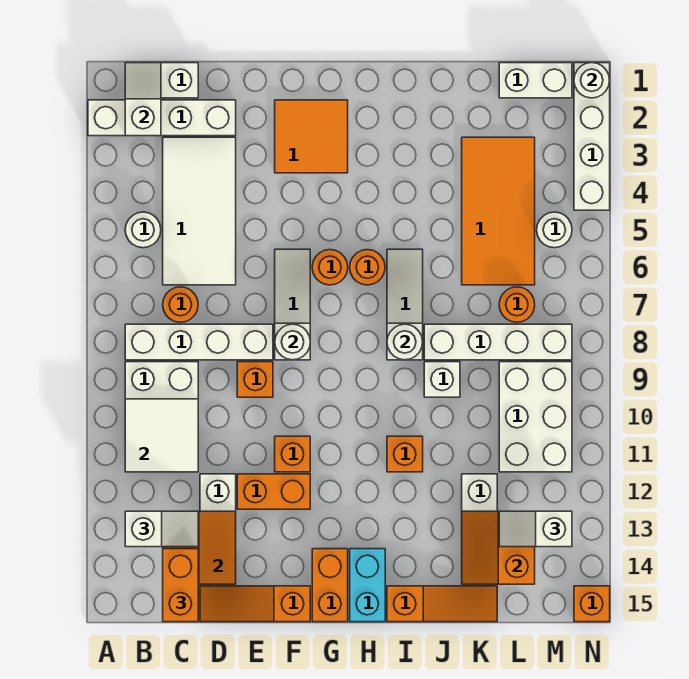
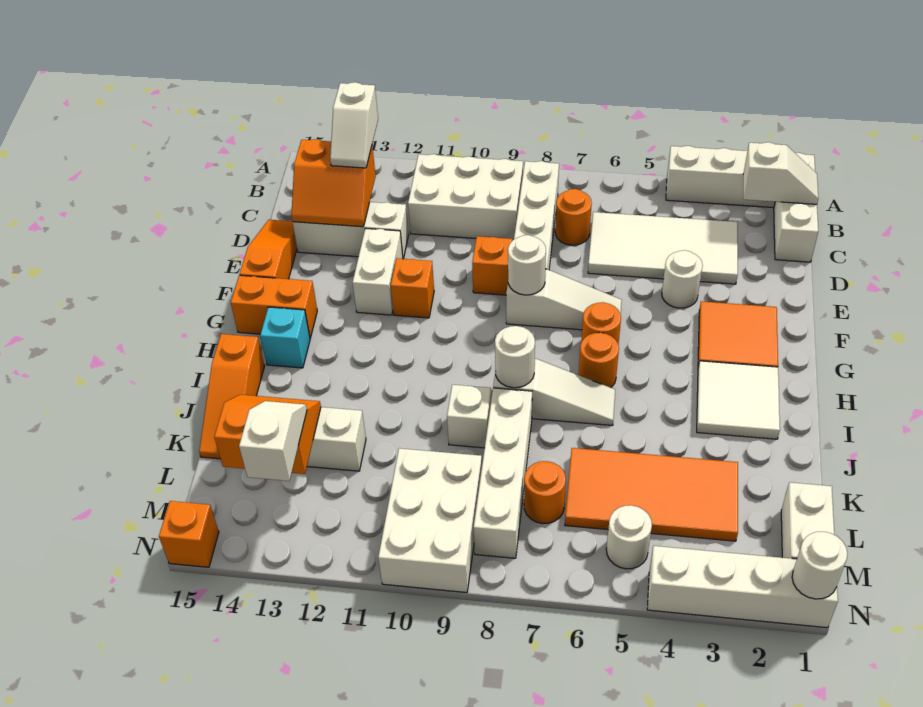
white brick A2:D2 level 1 -> white brick A1:A4 level 1
white round brick B5 level 1 -> white round brick E4 level 1
white tile B10:C11 level 2 -> white tile H2:I3 level 1
orange brick C14:C15 level 3 -> none
orange brick E12:F12 level 1 -> white brick E12:F12 level 1
cyan brick H14:H15 level 1 -> cyan brick H14 level 1
orange brick I11 level 1 -> none
white brick L9:M11 level 1 -> white brick L9:N10 level 1

